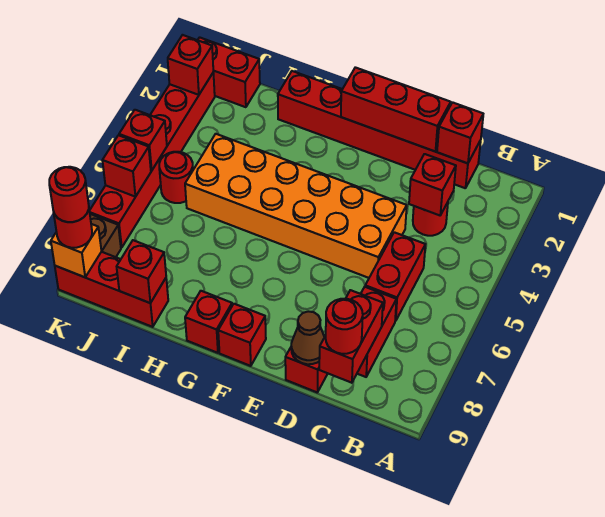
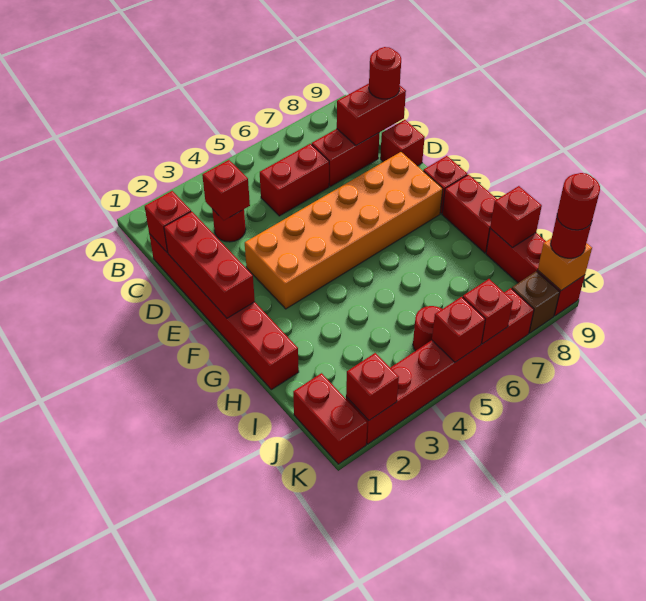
orange brick D4:I5 level 1 -> orange brick E3:F8 level 1
brown cone D9 level 2 -> none
red brick G9 level 1 -> red brick G9:H9 level 1

